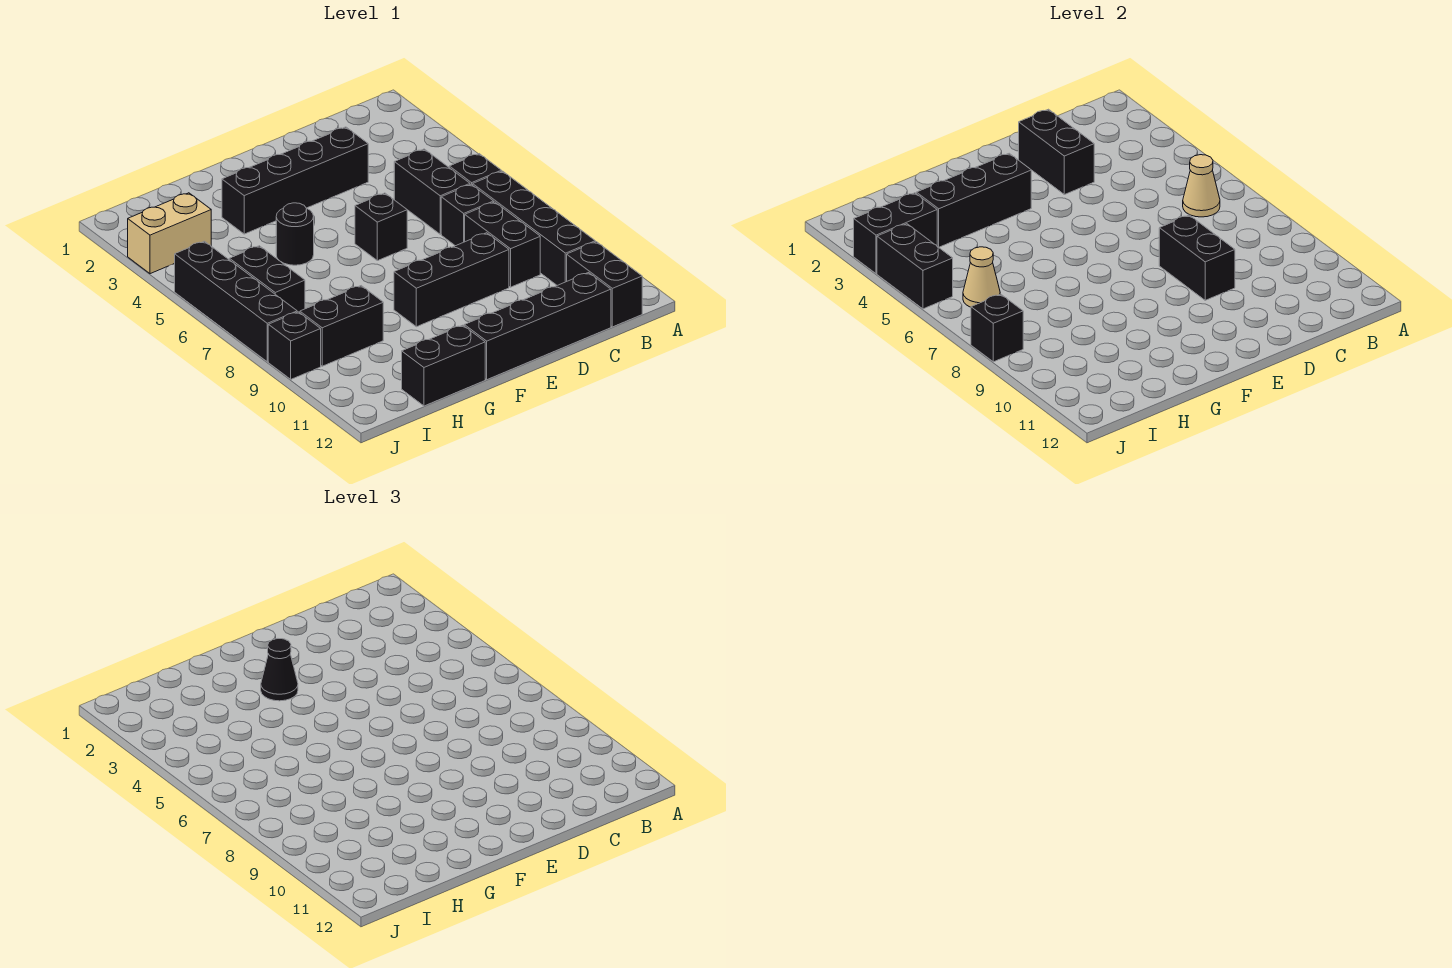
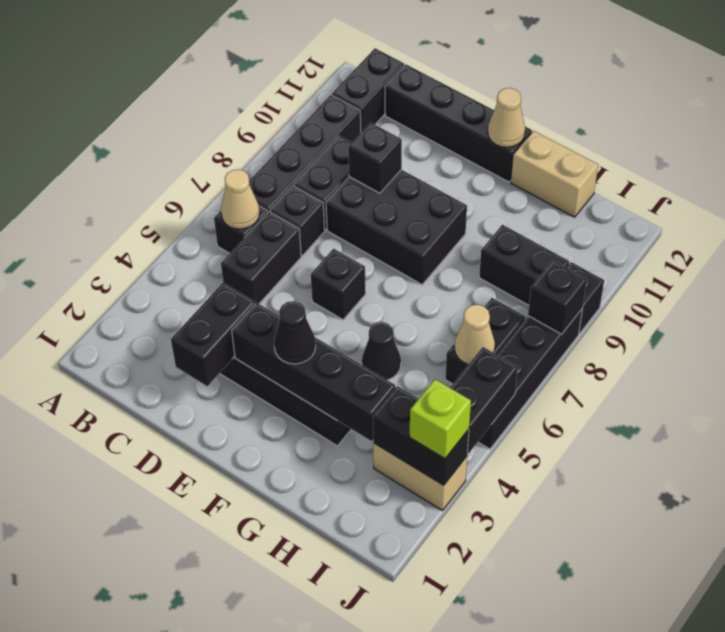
black brick D8:D9 level 2 -> black brick D9 level 2
black brick D9:F9 level 1 -> black brick D8:F9 level 1
black brick F3:H3 level 2 -> black brick E3:H3 level 2
none -> tan cone F12 level 2
black round brick G5 level 1 -> black cone G5 level 1
black brick G12:H12 level 1 -> tan brick G12:H12 level 1
none -> lime brick J3 level 3

